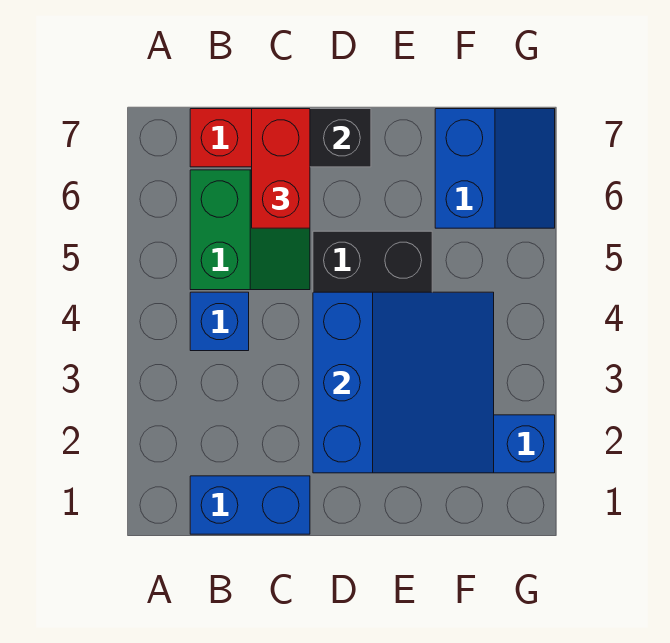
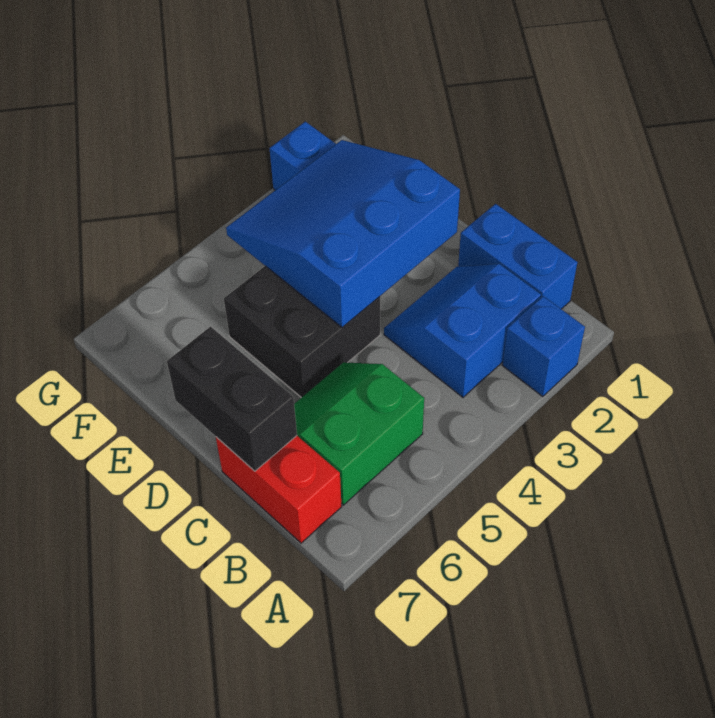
blue brick B4 level 1 -> blue brick A2 level 1
red brick C6:C7 level 3 -> none
blue slope F6:G7 level 1 top F -> blue slope B2:C3 level 1 top B

